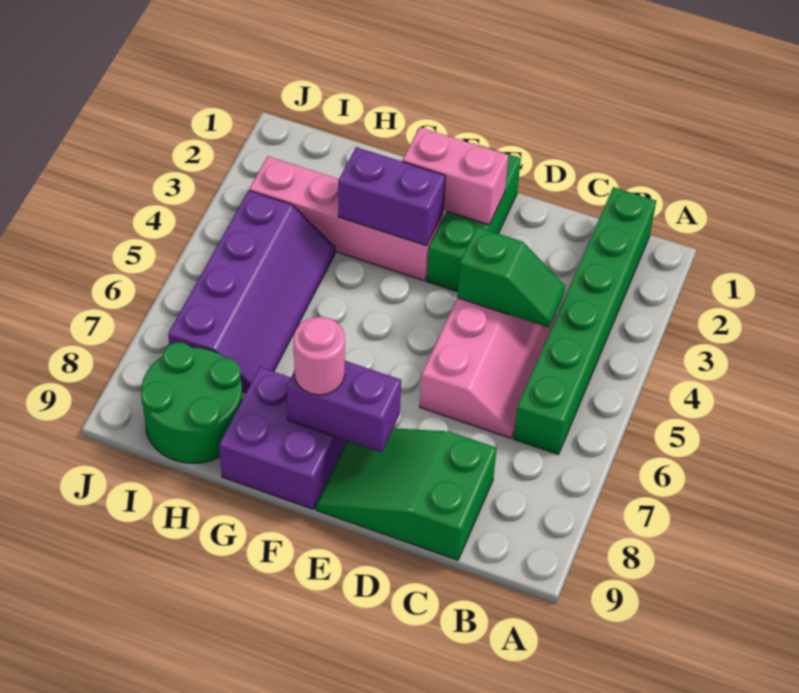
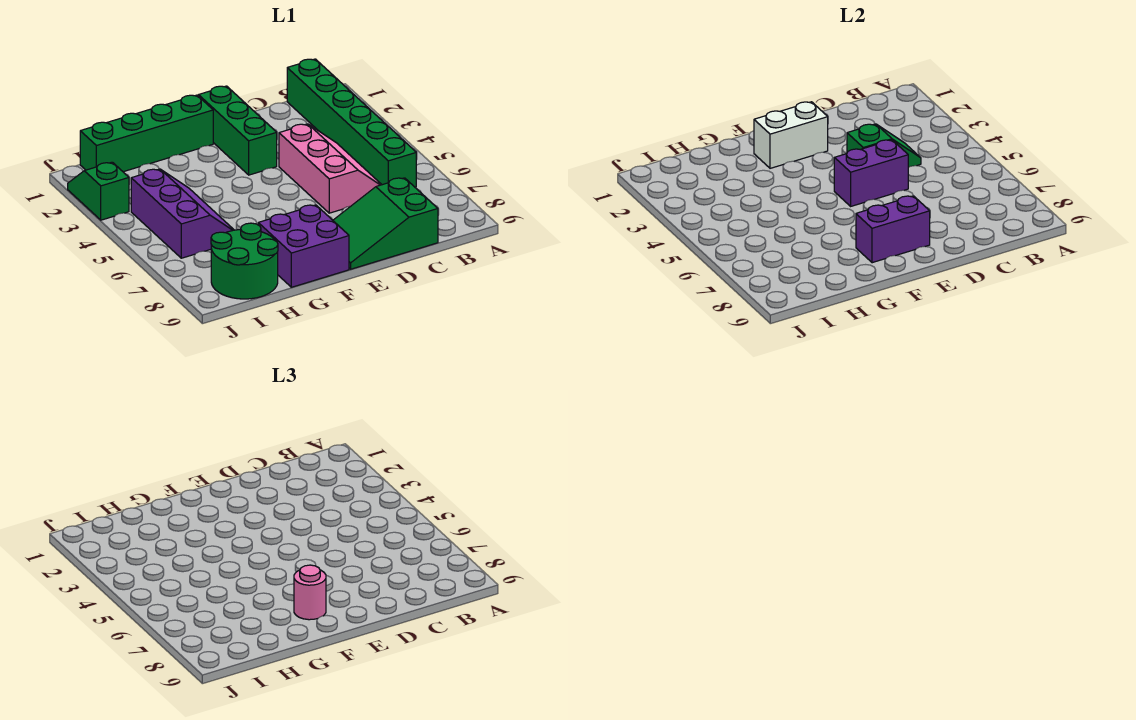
pink brick E2:F2 level 2 -> white brick E2:F2 level 2
none -> green brick F1:I1 level 1
pink brick F3:I3 level 1 -> none
purple brick F3:G3 level 2 -> purple brick D5:E5 level 2
purple slope H4:I7 level 1 top I -> purple slope H4:I6 level 1 top I
none -> green slope J2:J3 level 1 top 3

